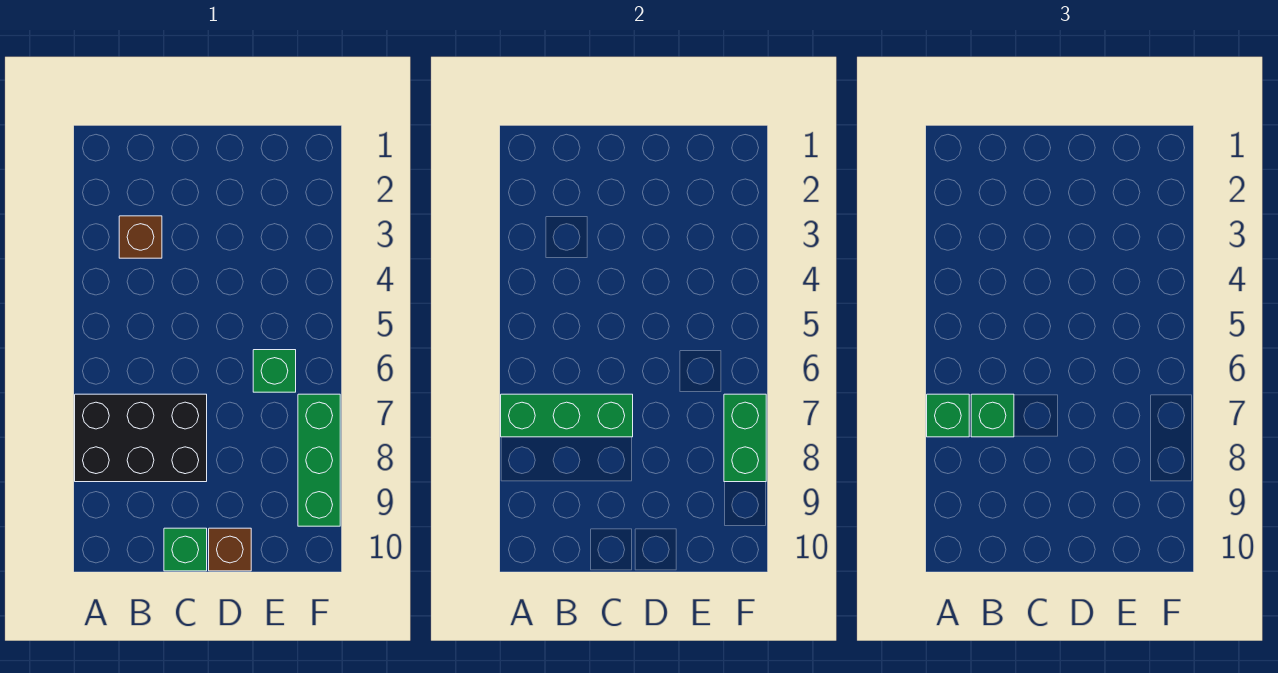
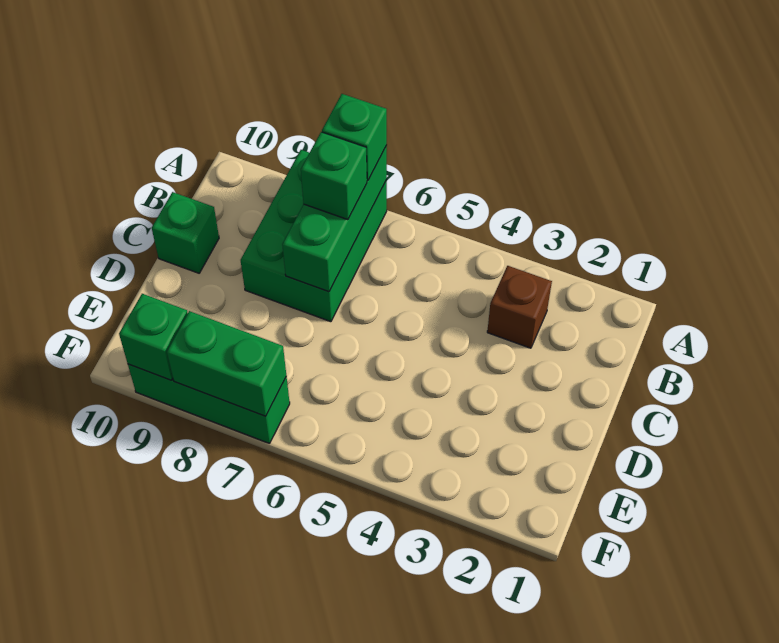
black brick A7:C8 level 1 -> green brick A7:C8 level 1
brown brick D10 level 1 -> none
green brick E6 level 1 -> green brick F9 level 2

